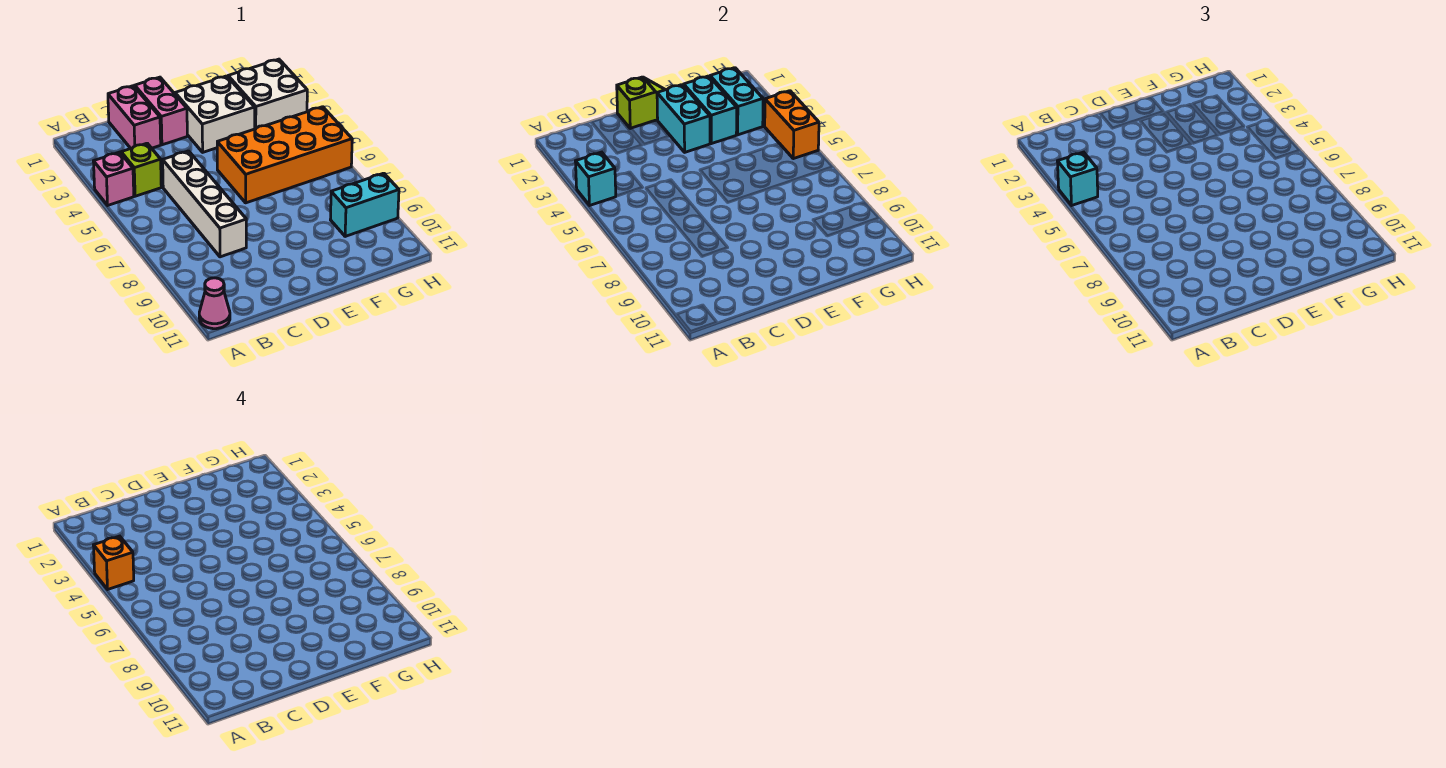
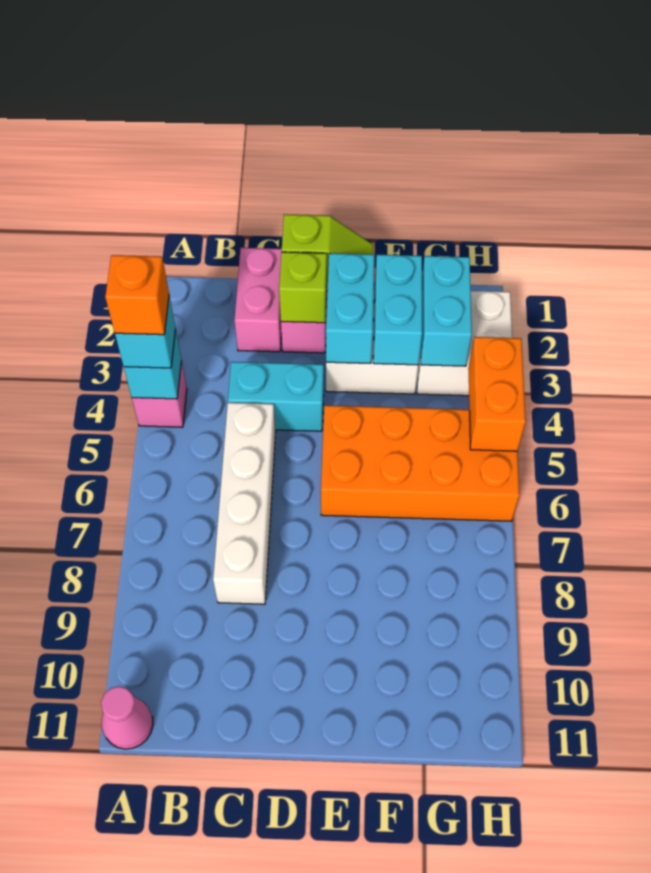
lime brick B4 level 1 -> lime brick D2 level 2
cyan brick G9:H9 level 1 -> cyan brick C4:D4 level 1

